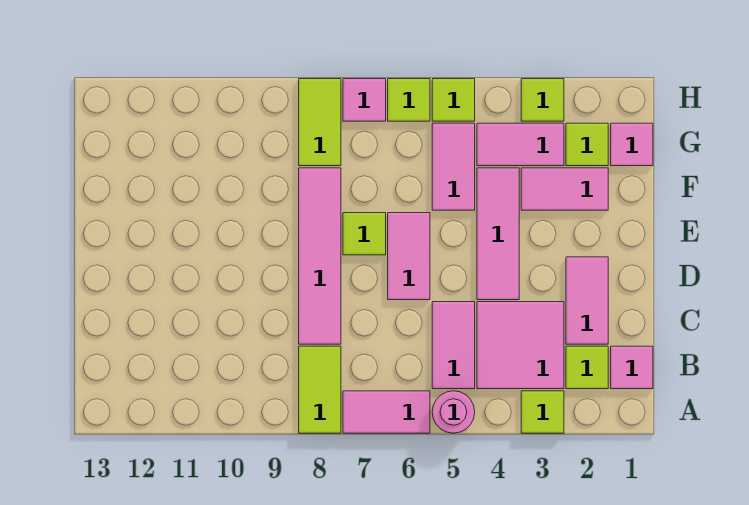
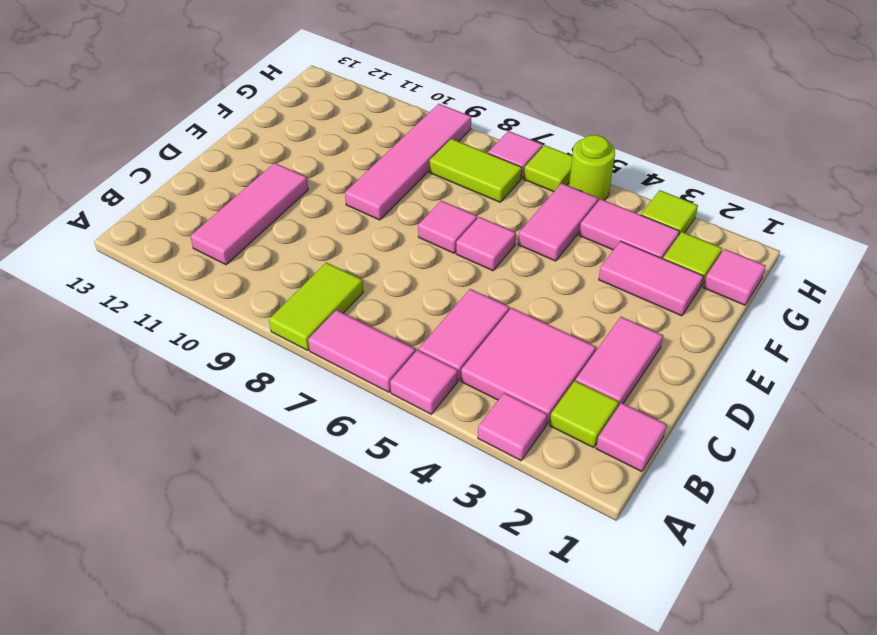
lime tile A3 level 1 -> pink tile A3 level 1
pink round brick A5 level 1 -> pink tile A5 level 1
pink tile C8:F8 level 1 -> pink tile E9:H9 level 1
pink tile D4:F4 level 1 -> pink tile B11:D11 level 1
pink tile D6:E6 level 1 -> pink tile E6 level 1
lime tile E7 level 1 -> pink tile E7 level 1
lime tile G8:H8 level 1 -> lime tile G7:G8 level 1
lime tile H5 level 1 -> lime round brick H5 level 1

